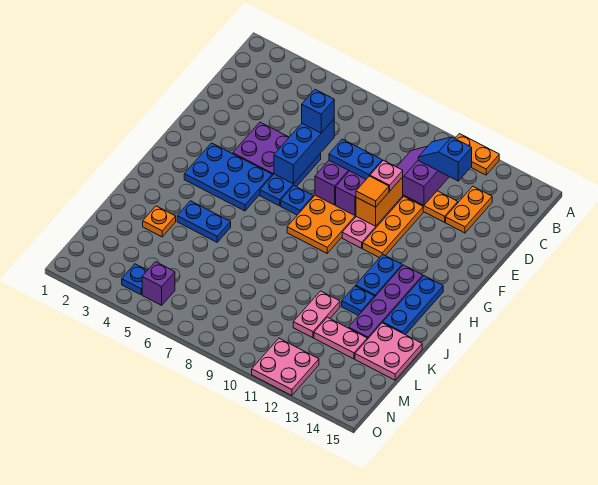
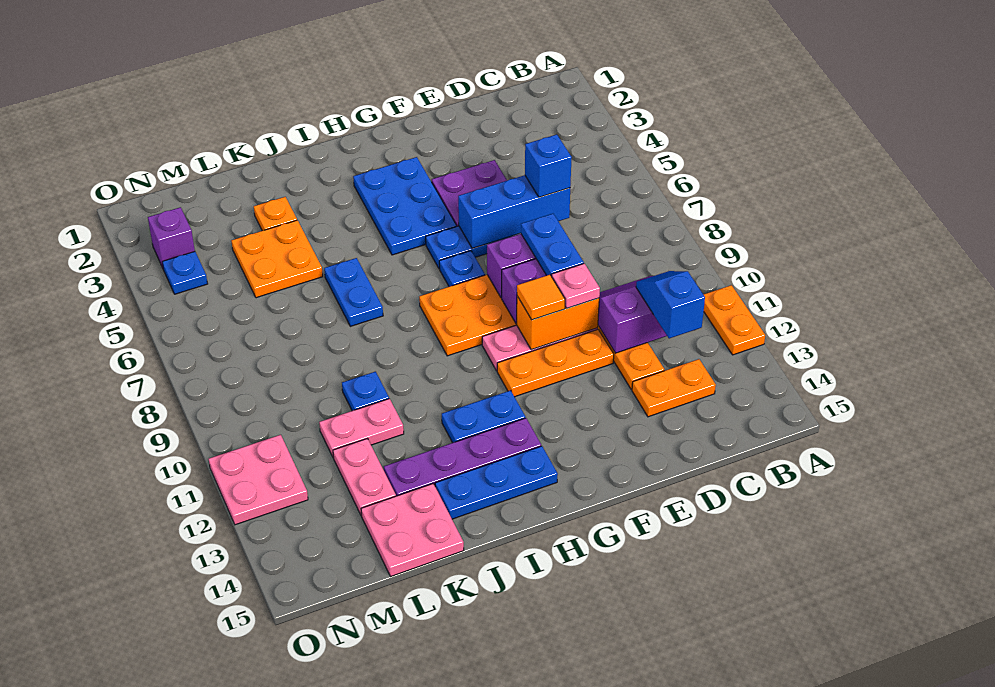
blue plate J4:J5 level 1 -> blue plate J6:J7 level 1
blue plate J12 level 1 -> blue plate K10 level 1
none -> orange plate K4:L5 level 1
purple brick N5 level 1 -> purple brick N3 level 1

